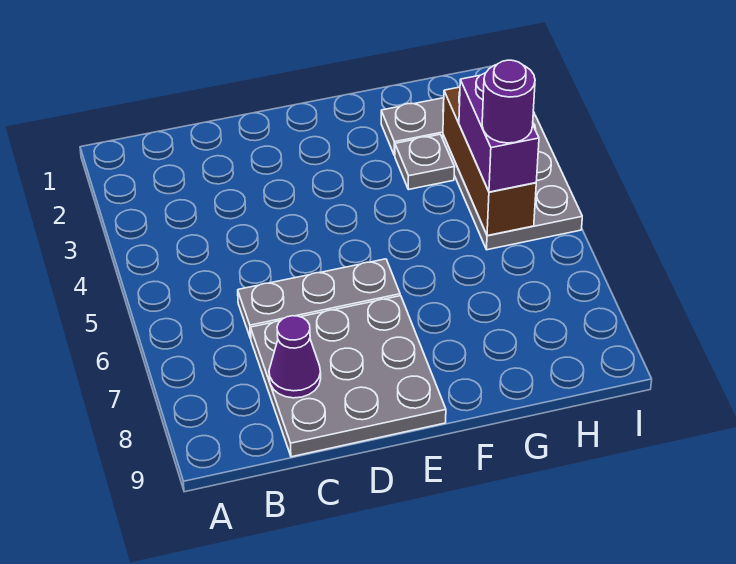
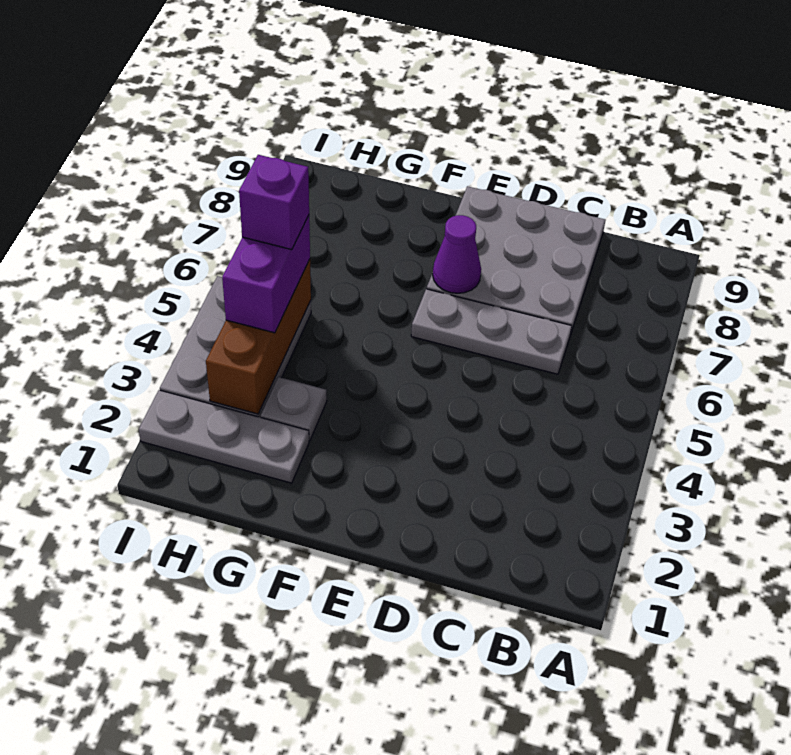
purple cone C8 level 2 -> purple cone E7 level 2
purple round brick H5 level 4 -> purple brick H5 level 4

